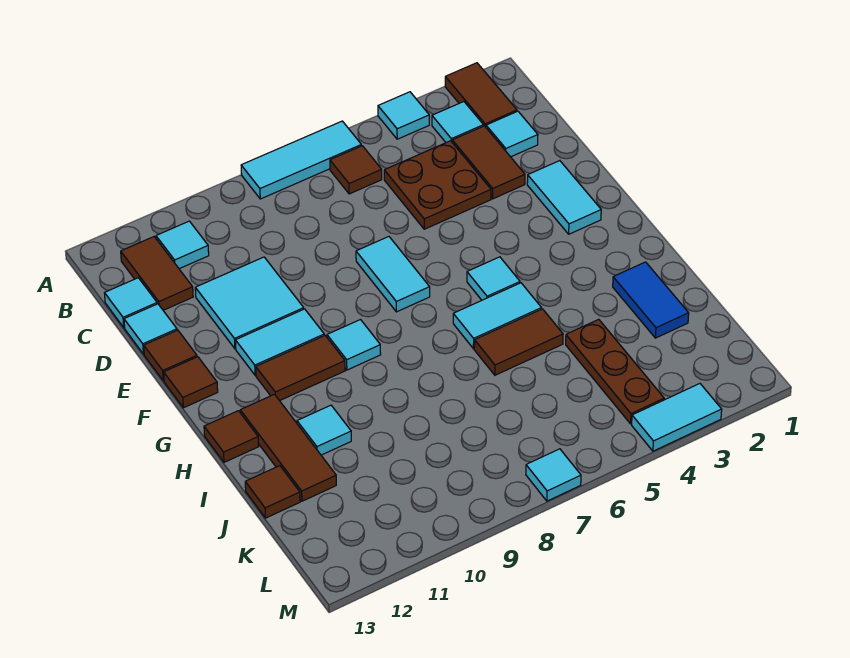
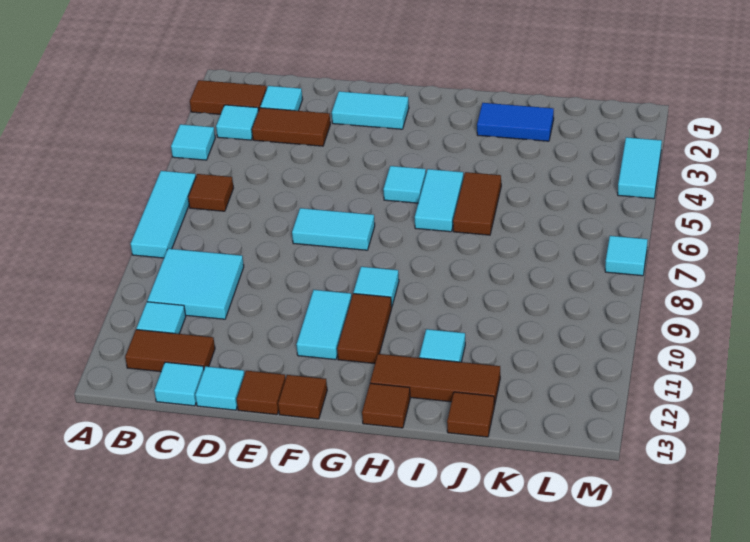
brown plate C4:D5 level 1 -> none
cyan tile D10:E11 level 1 -> cyan tile B9:C10 level 1
brown plate J4:L4 level 1 -> none

